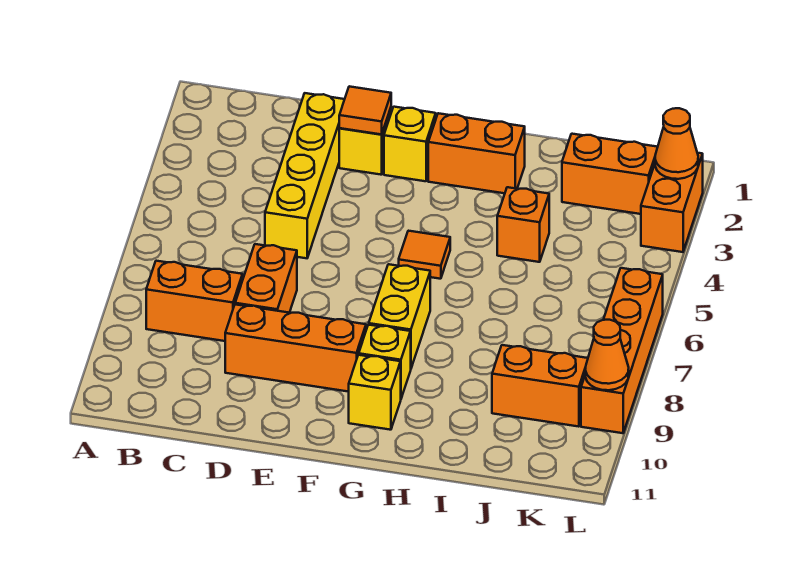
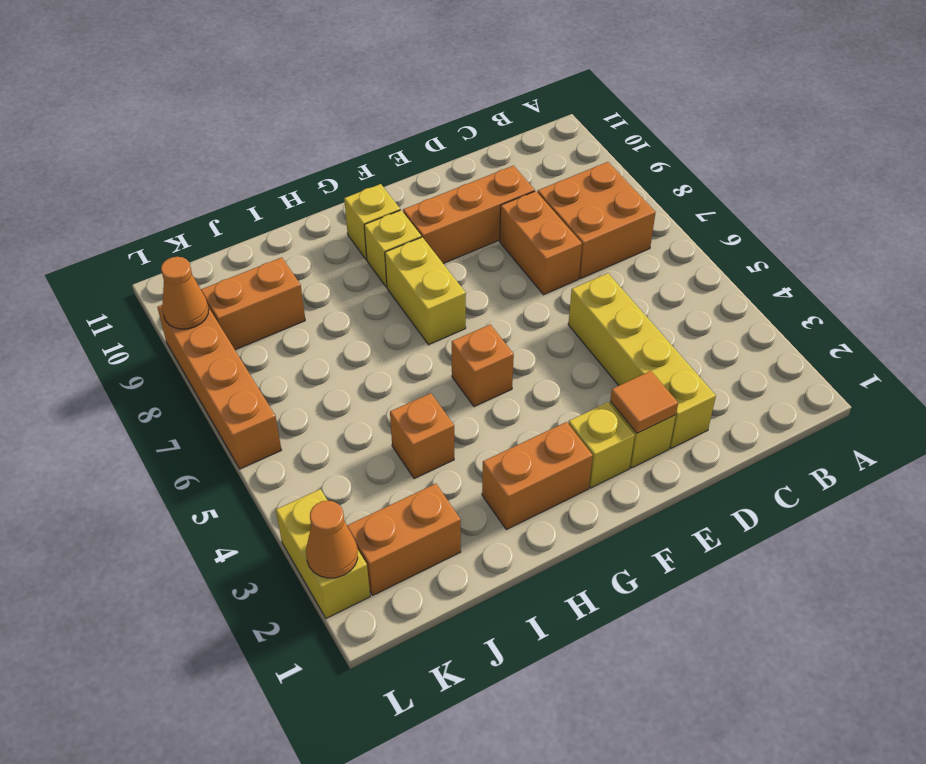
orange brick B8:C8 level 1 -> orange brick B7:C8 level 1
orange tile G5 level 1 -> orange brick G5 level 1
orange brick L2:L3 level 1 -> yellow brick L2:L3 level 1

